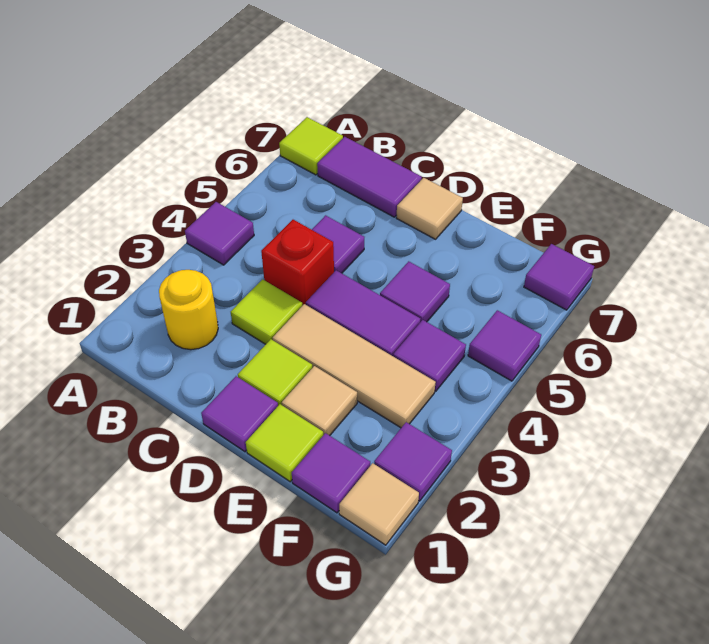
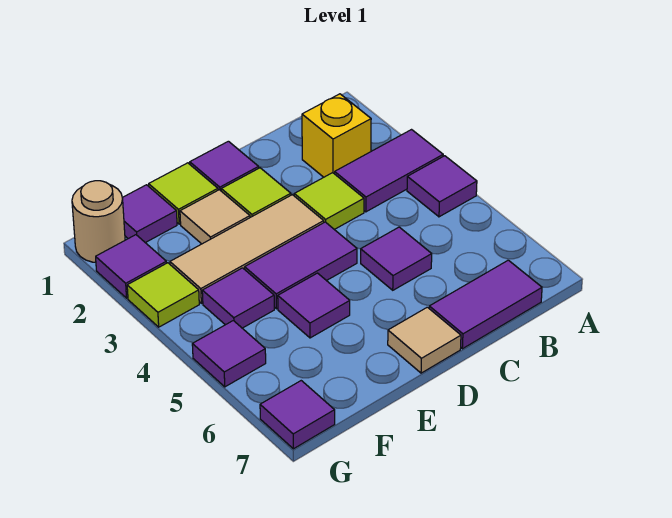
none -> purple tile A3:B3 level 1
lime tile A7 level 1 -> lime tile G3 level 1
yellow round brick B2 level 1 -> yellow brick B2 level 1
red brick C4 level 1 -> none
tan tile G1 level 1 -> tan round brick G1 level 1

